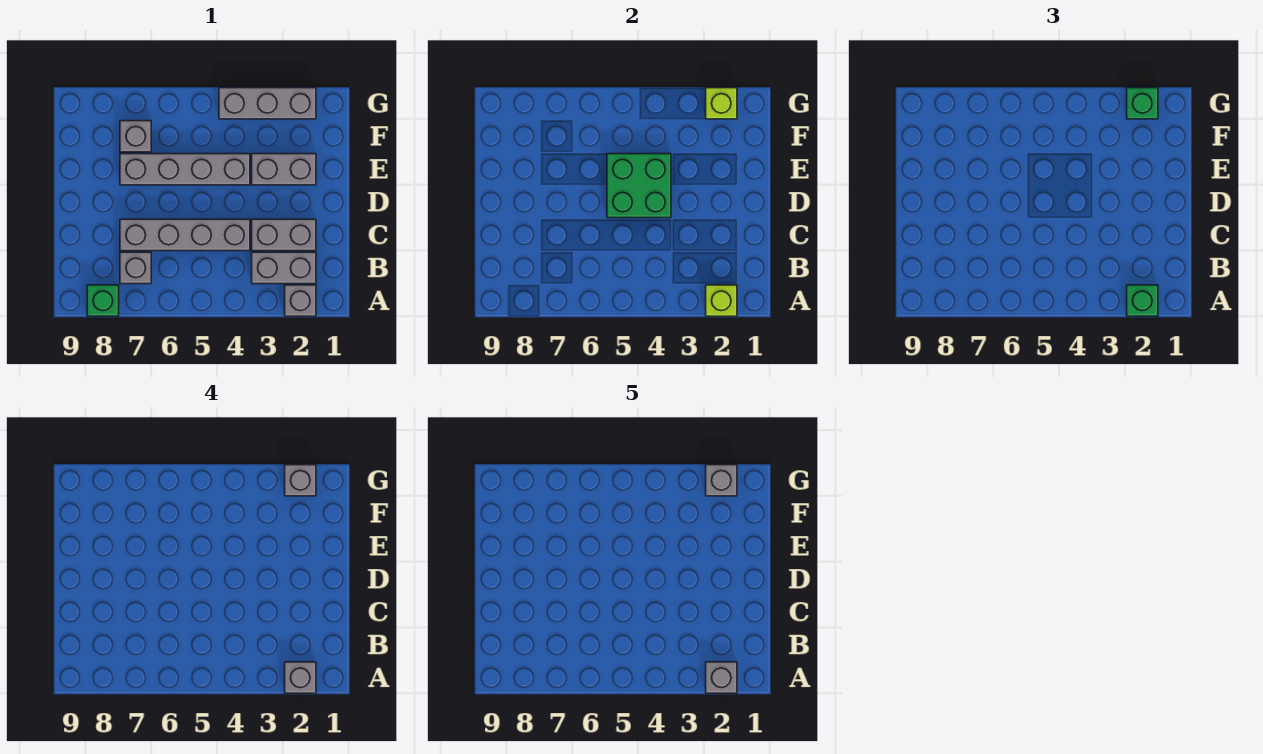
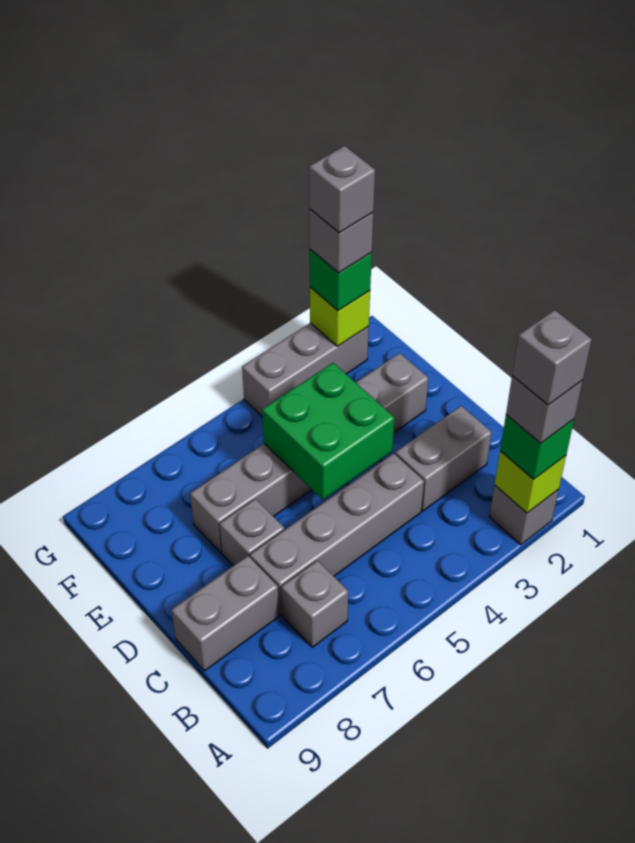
green brick A8 level 1 -> none
grey brick B2:B3 level 1 -> grey brick C8:C9 level 1
grey brick F7 level 1 -> grey brick D7 level 1

